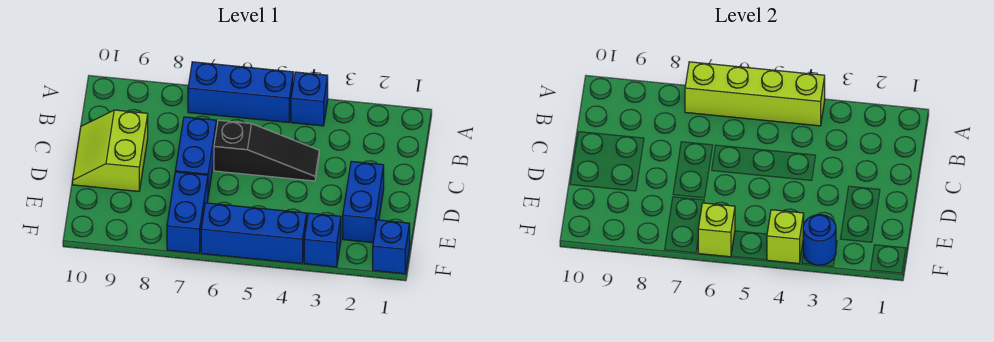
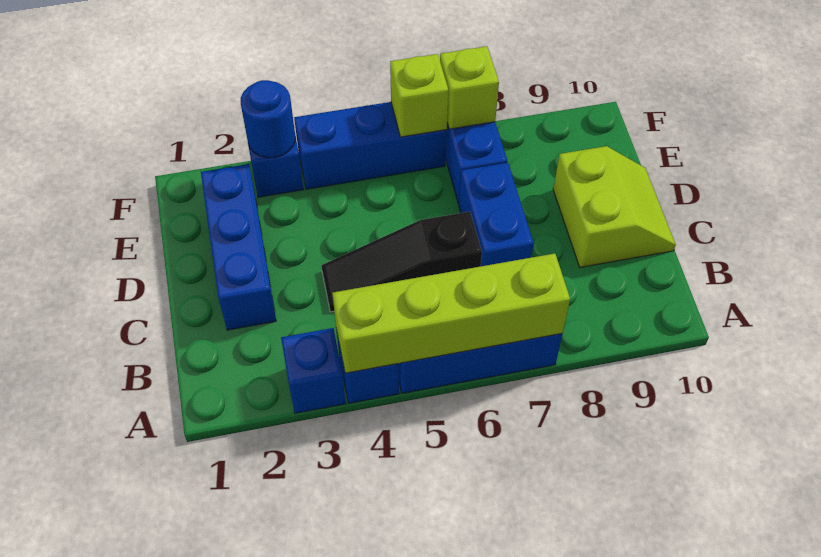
blue brick D2:E2 level 1 -> blue brick C2:E2 level 1
blue brick F1 level 1 -> blue brick A3 level 1
lime brick F4 level 2 -> lime brick F7 level 2

